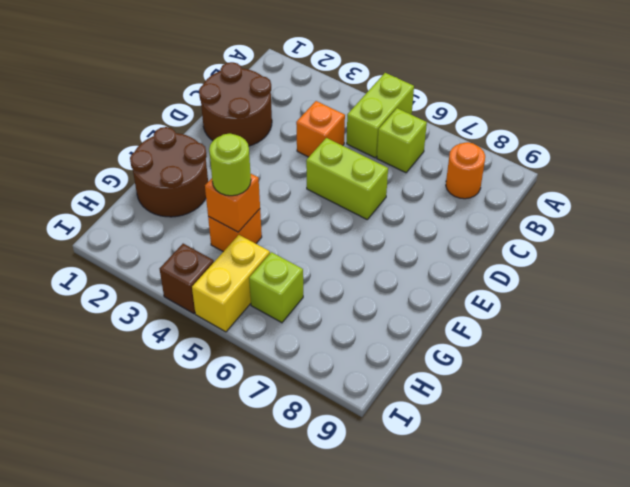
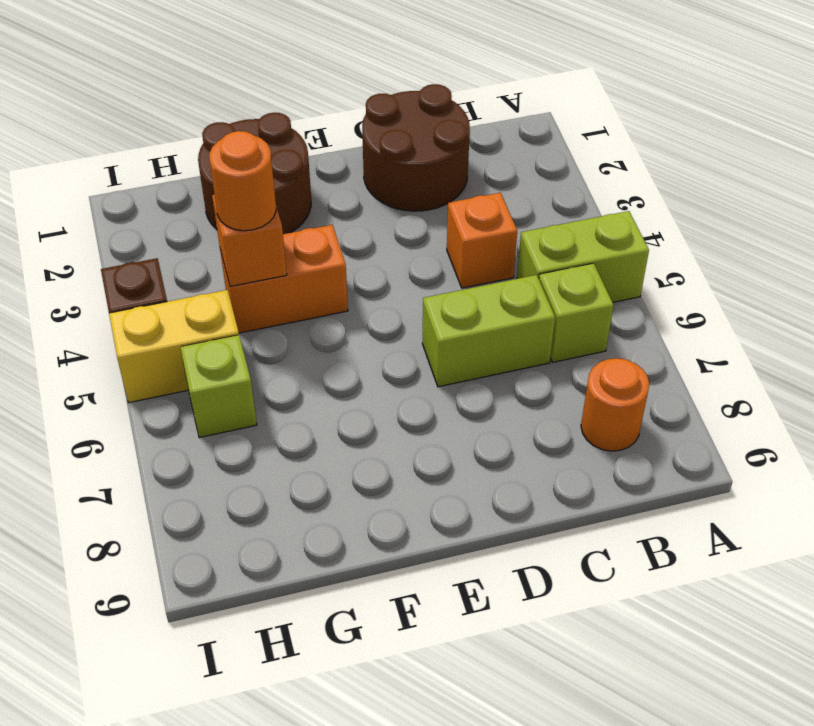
lime brick D5:D6 level 1 -> lime brick C6:D6 level 1
orange brick G4 level 1 -> orange brick F4:G4 level 1
lime round brick G4 level 3 -> orange round brick G4 level 3

